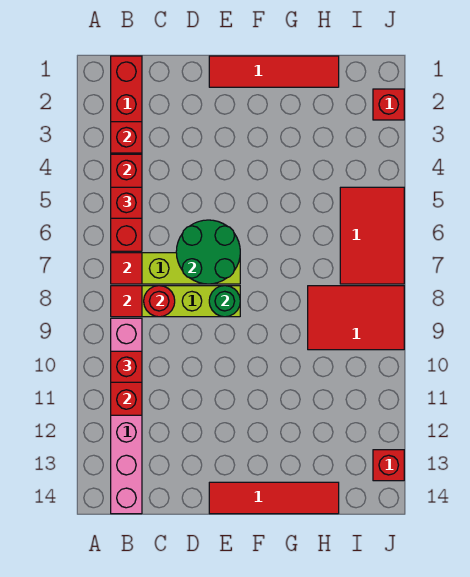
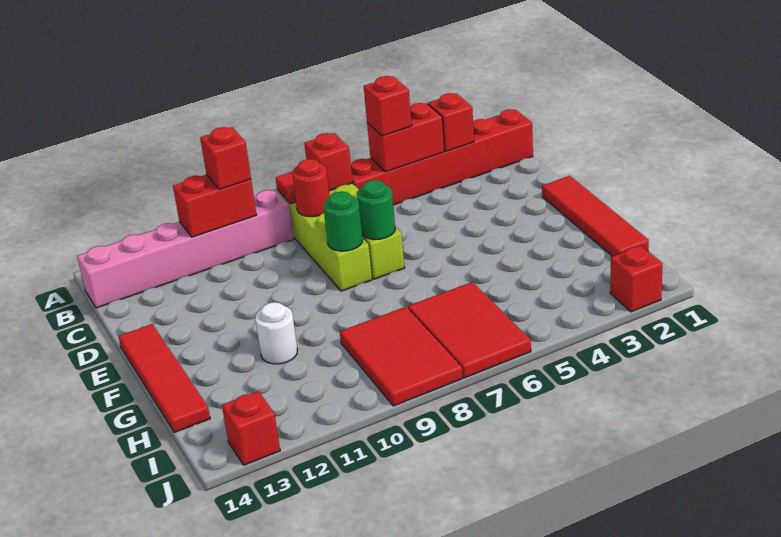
red tile B7 level 2 -> red brick B7 level 2
green round brick D6:E7 level 2 -> green round brick E7 level 2
none -> white round brick G11 level 1
red tile I5:J7 level 1 -> red tile H6:J7 level 1

